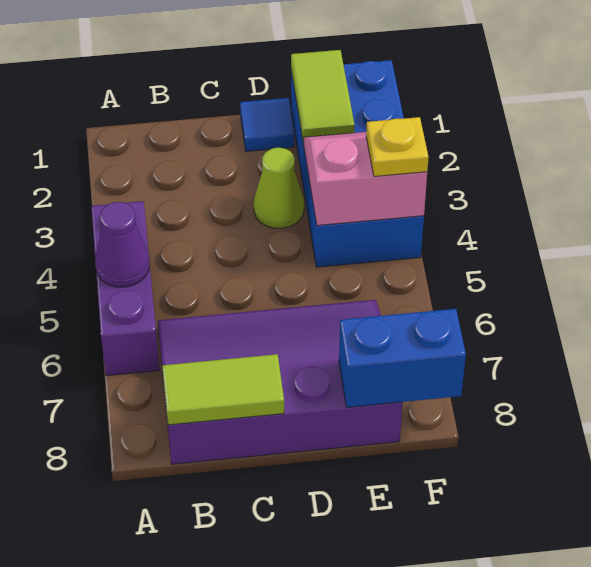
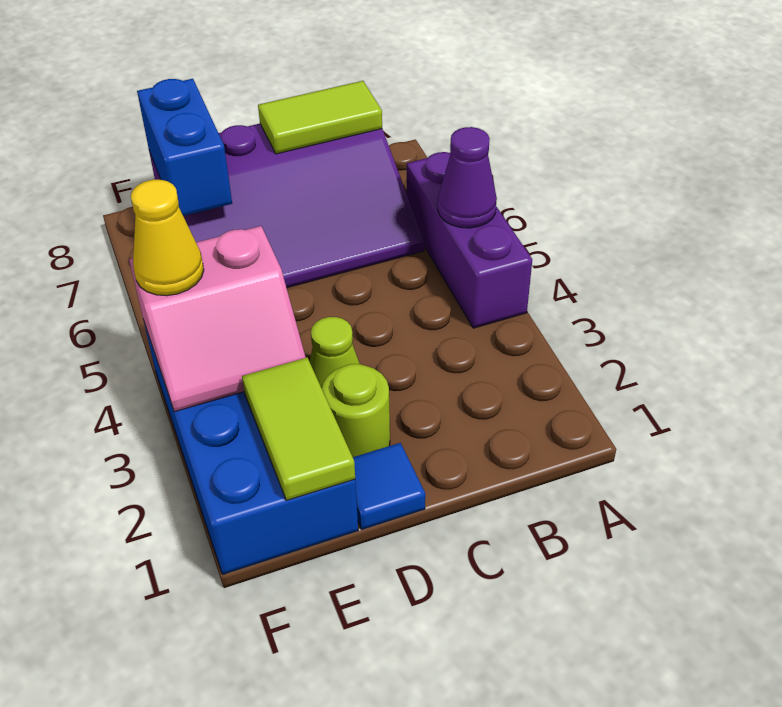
none -> lime round brick D2 level 1
blue brick E8:F8 level 2 -> blue brick E7:E8 level 2
yellow plate F4 level 3 -> yellow cone F4 level 3

